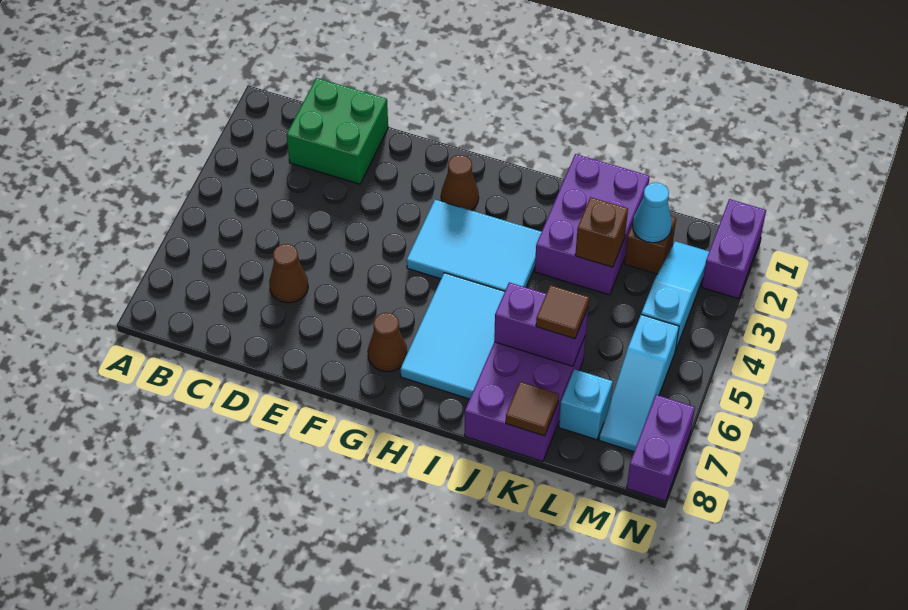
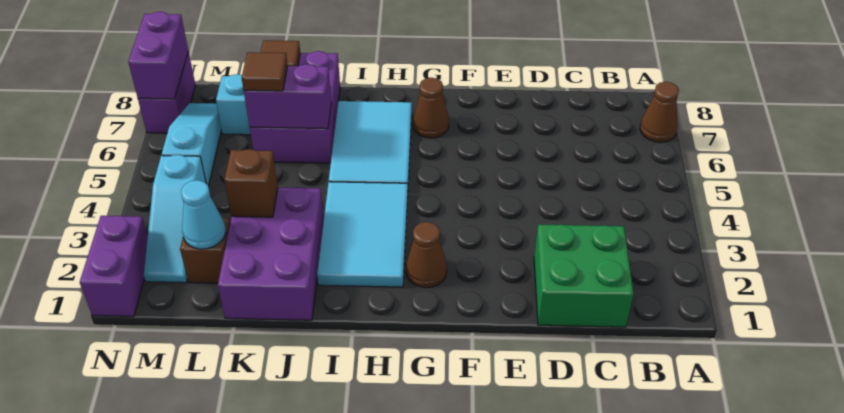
brown cone D6 level 1 -> brown cone A7 level 1
cyan tile G3:I4 level 1 -> cyan tile H2:I4 level 1
none -> purple brick N7:N8 level 2

